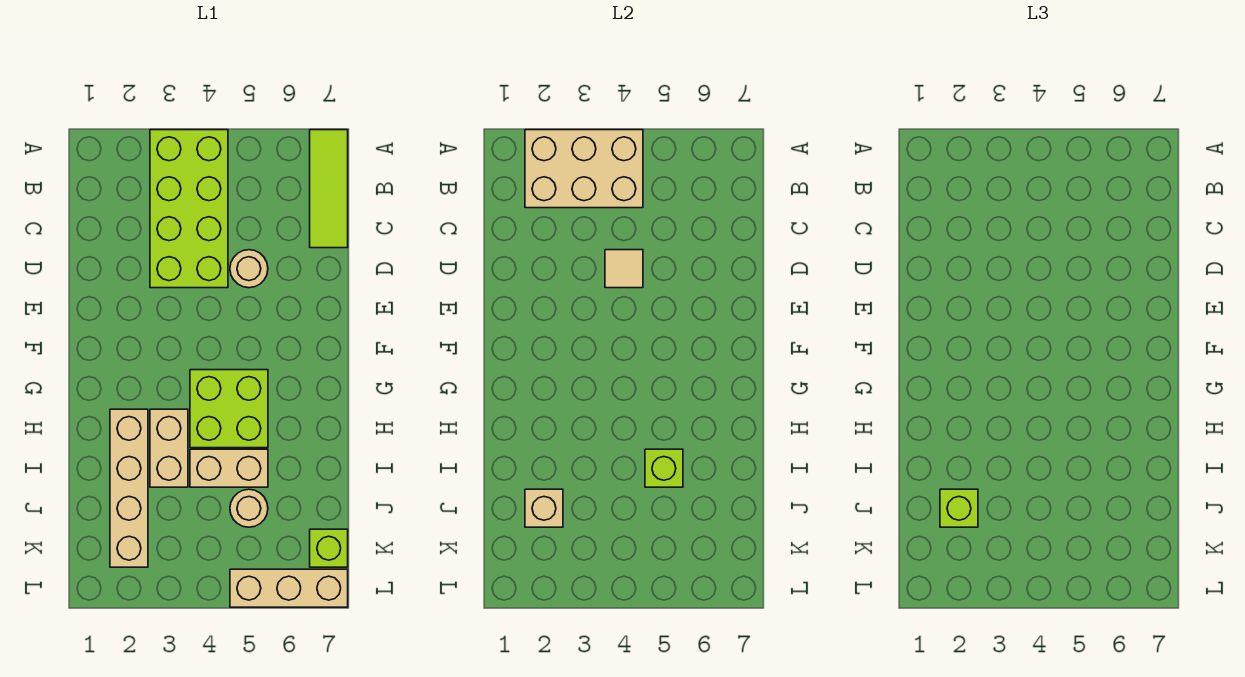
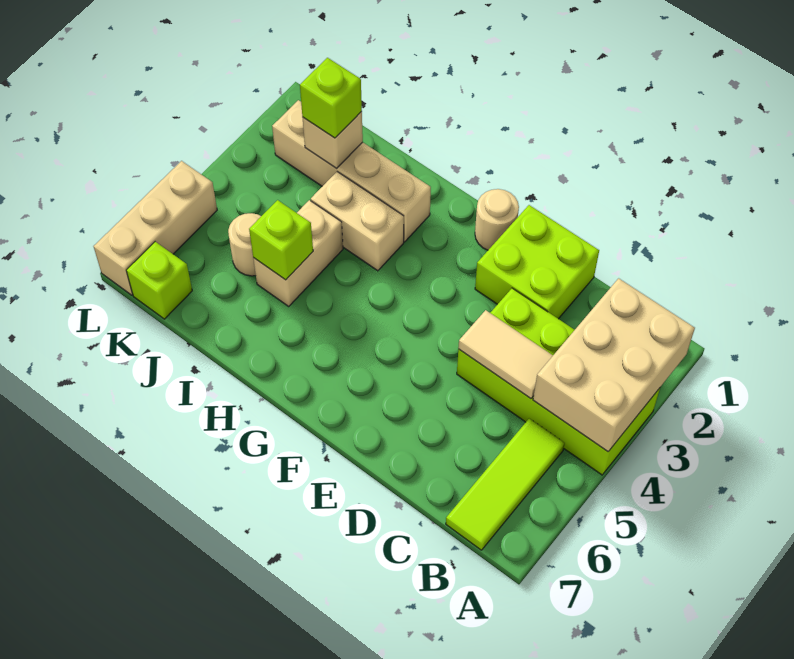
lime tile A7:C7 level 1 -> lime tile B5:B7 level 1
tan tile D4 level 2 -> tan tile C4:D4 level 2
tan round brick D5 level 1 -> tan round brick F1 level 1
lime brick G4:H5 level 1 -> lime brick D1:E2 level 1

